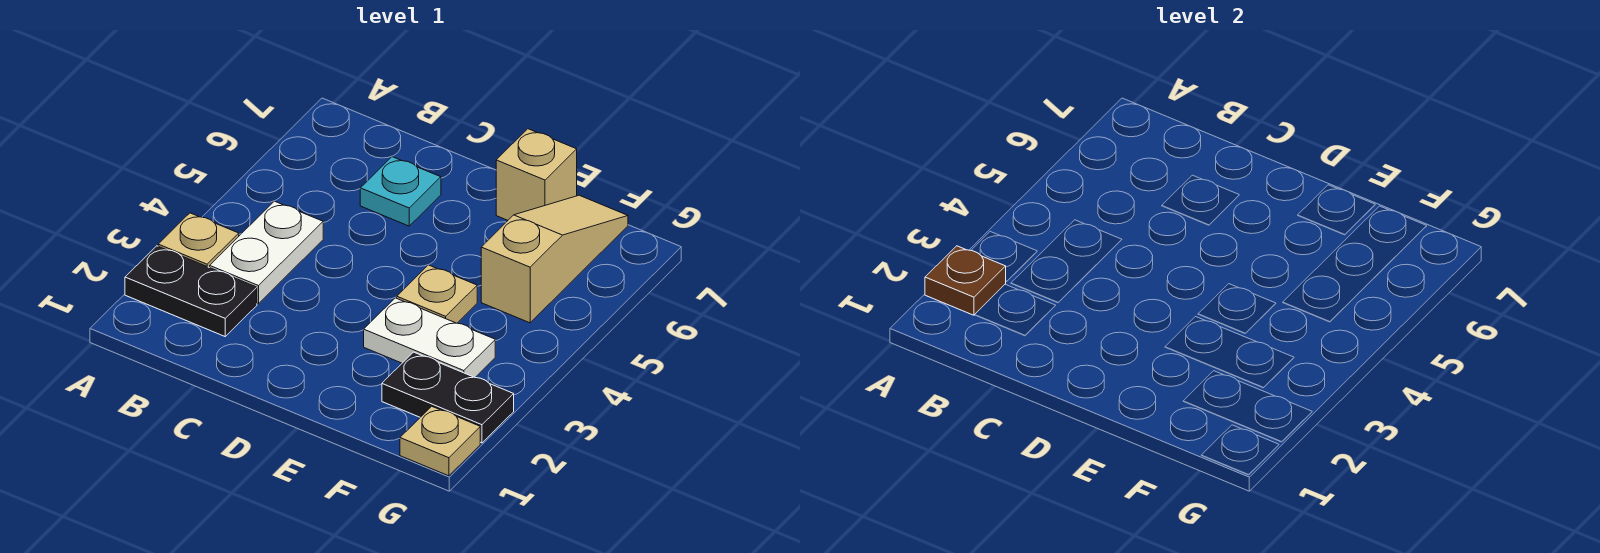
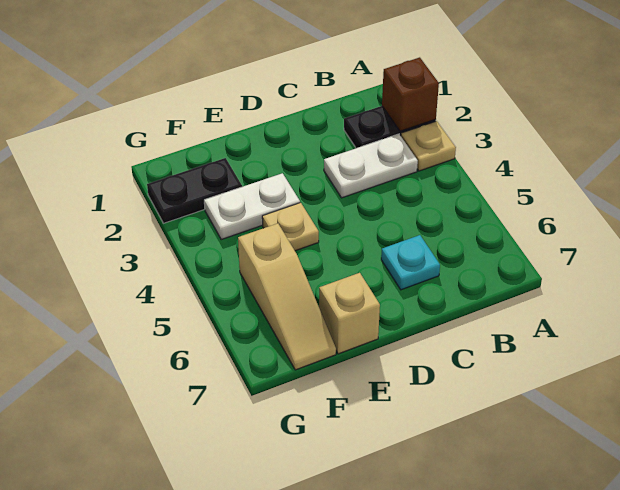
brown plate A2 level 2 -> brown brick A2 level 2
white plate B3:B4 level 1 -> white plate B3:C3 level 1
tan plate G1 level 1 -> none

